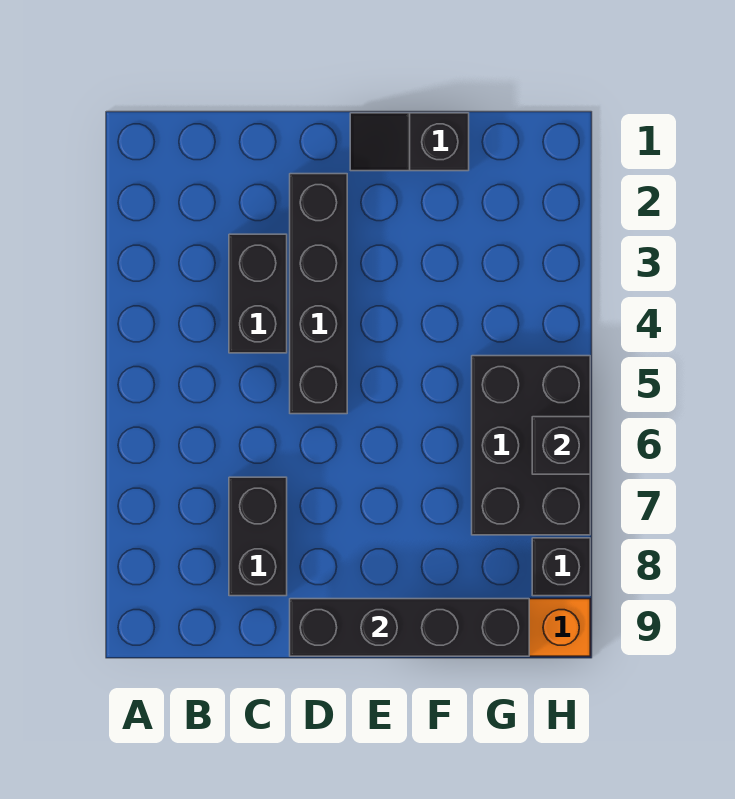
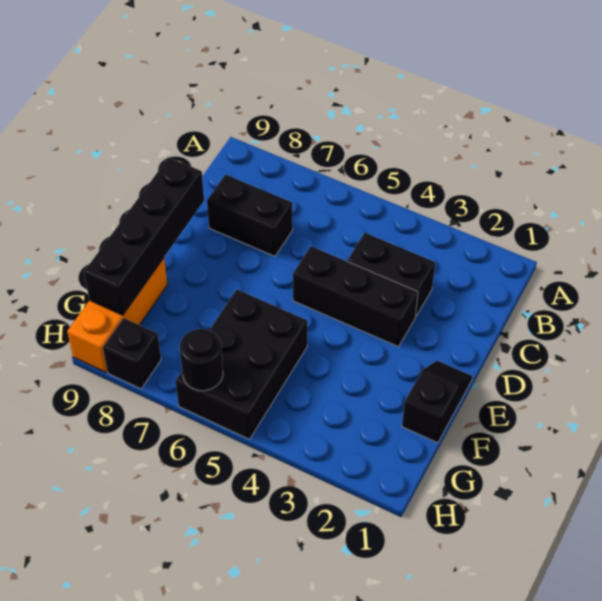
black brick D2:D5 level 1 -> black brick D3:D5 level 1
black brick G5:H7 level 1 -> black brick F5:H6 level 1
black brick H6 level 2 -> black round brick H6 level 2

